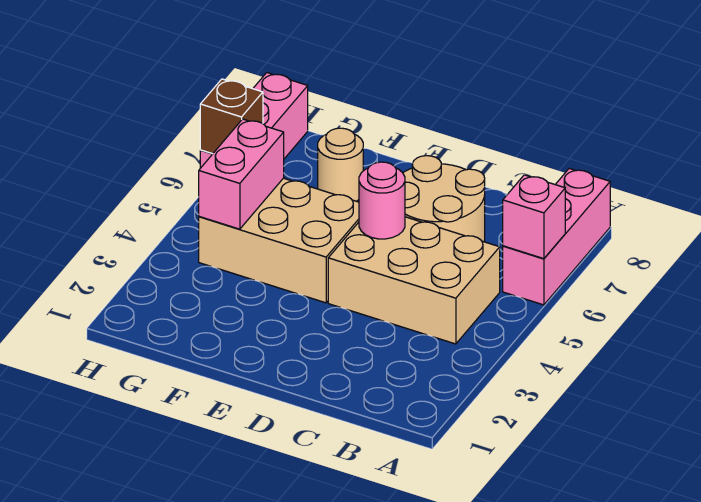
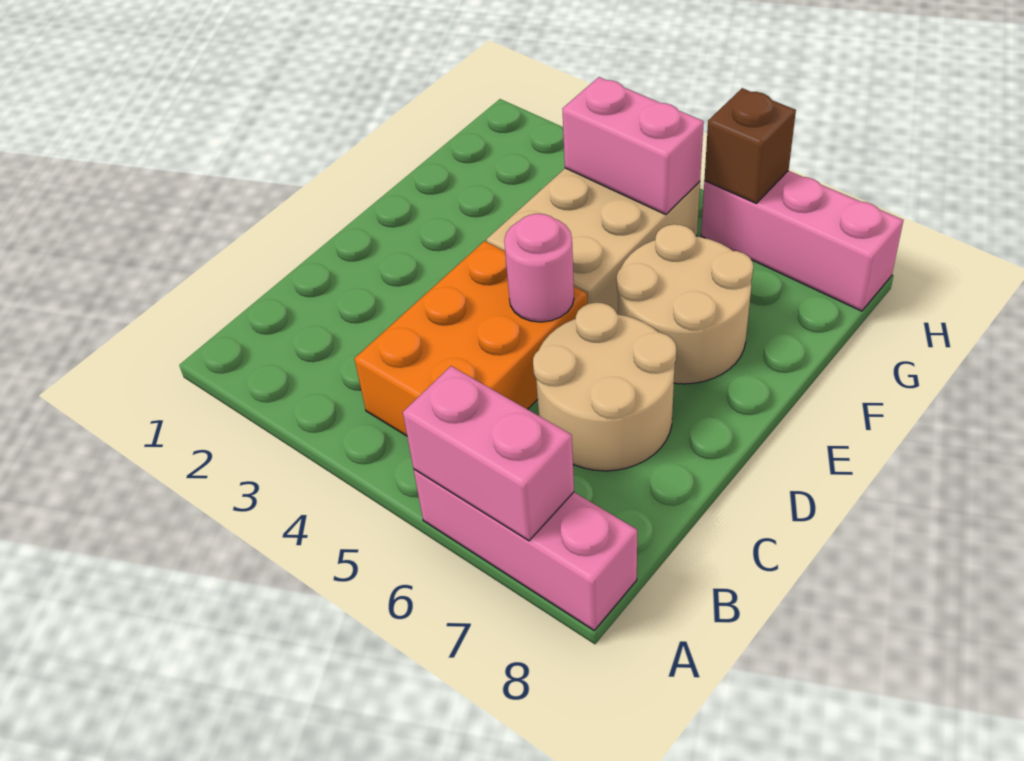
pink brick A6 level 2 -> pink brick A6:A7 level 2
tan brick B4:D5 level 1 -> orange brick B4:D5 level 1
tan round brick F7 level 1 -> tan round brick E6:F7 level 1

